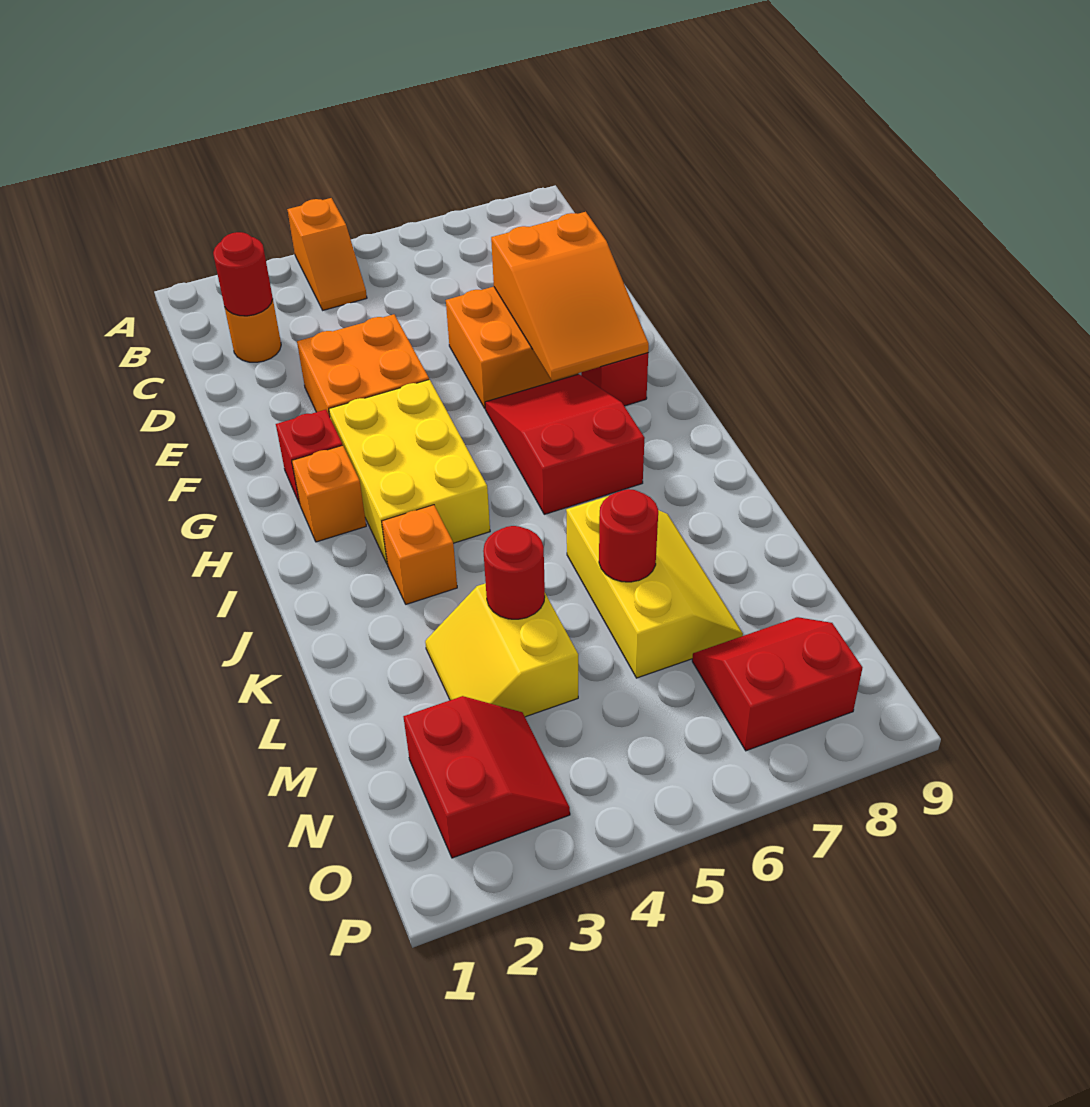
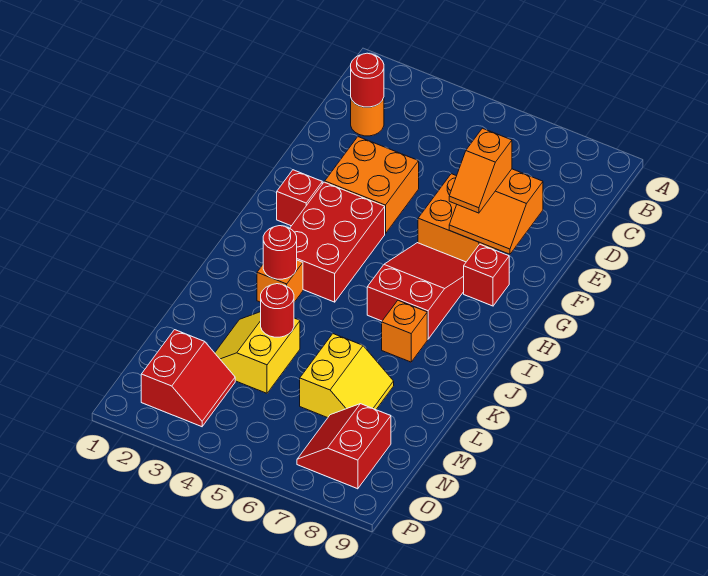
orange slope A4:B4 level 1 top A -> orange slope E7:F7 level 3 top E
orange slope E7:G8 level 2 top E -> orange slope E7:F8 level 2 top E
yellow brick G3:I4 level 1 -> red brick G3:I4 level 1
orange brick H2 level 1 -> orange brick J7 level 1
yellow slope K6:M7 level 1 top 6 -> yellow slope L6:M7 level 1 top 6
red round brick L6 level 2 -> red round brick J3 level 2
red slope N7:O8 level 1 top O -> red slope N7:O8 level 1 top 8

